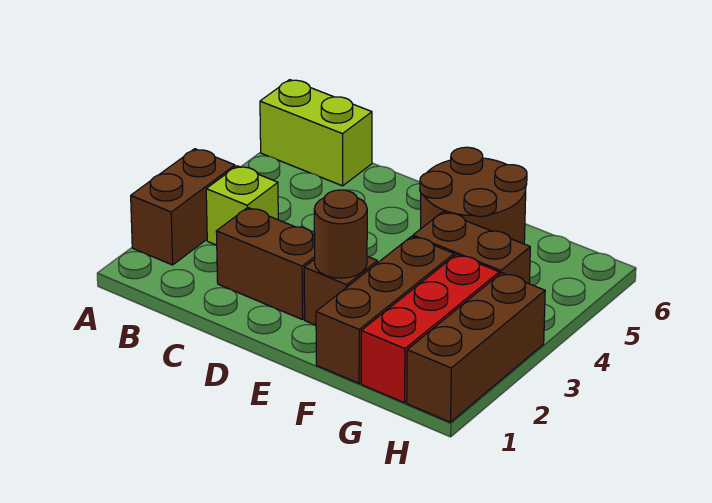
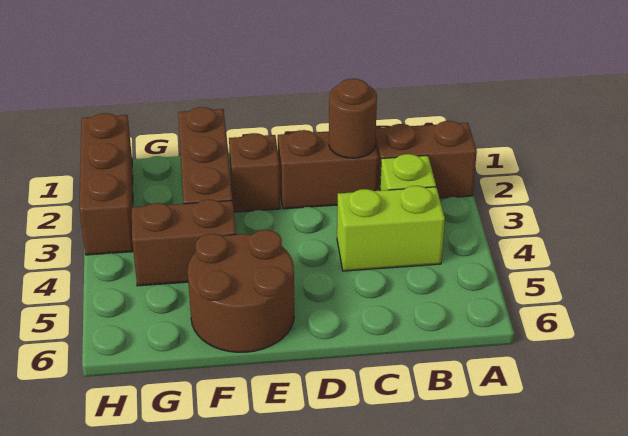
brown brick A2:A3 level 1 -> brown brick A2:B2 level 1
lime brick A6:B6 level 1 -> lime brick B4:C4 level 1
brown round brick E2 level 2 -> brown round brick C2 level 2
red brick G1:G3 level 1 -> none

